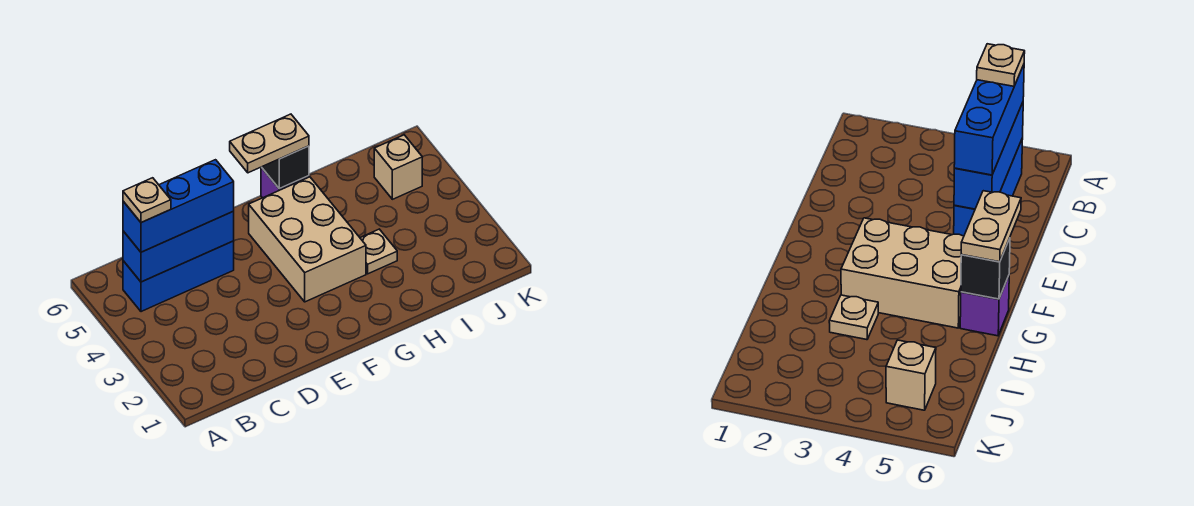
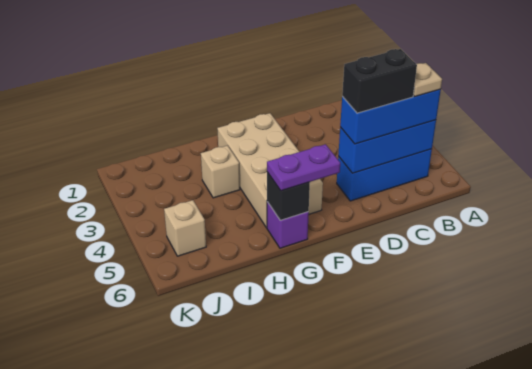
none -> black brick C5:D5 level 4
tan brick F3:G5 level 1 -> tan brick F2:G5 level 1
tan plate F6:G6 level 3 -> purple plate F6:G6 level 3
tan plate H3 level 1 -> tan brick H3 level 1

